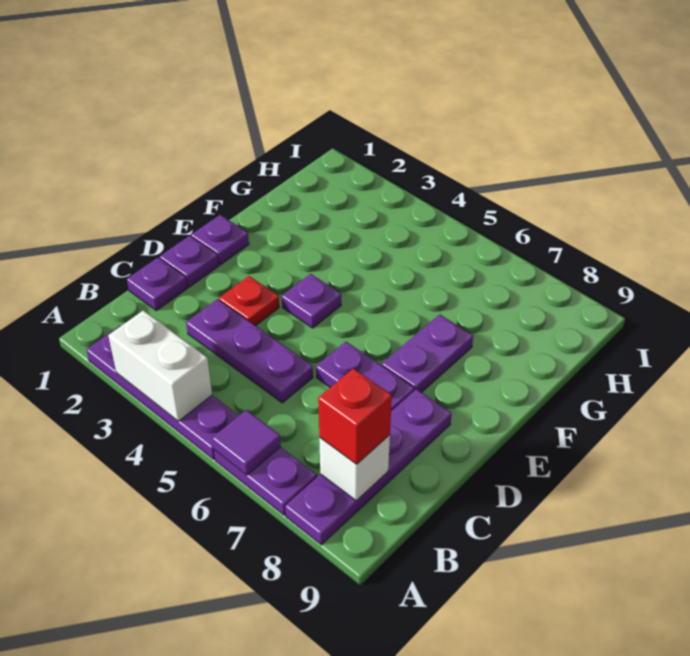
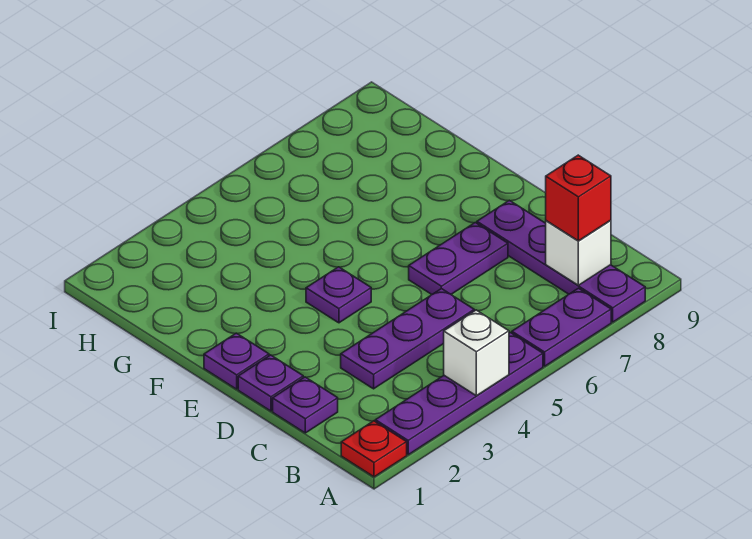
white brick A3:A4 level 2 -> white brick A4 level 2
purple tile A6 level 2 -> none
red plate D3 level 1 -> red plate A1 level 1
purple plate E7:F7 level 1 -> none

